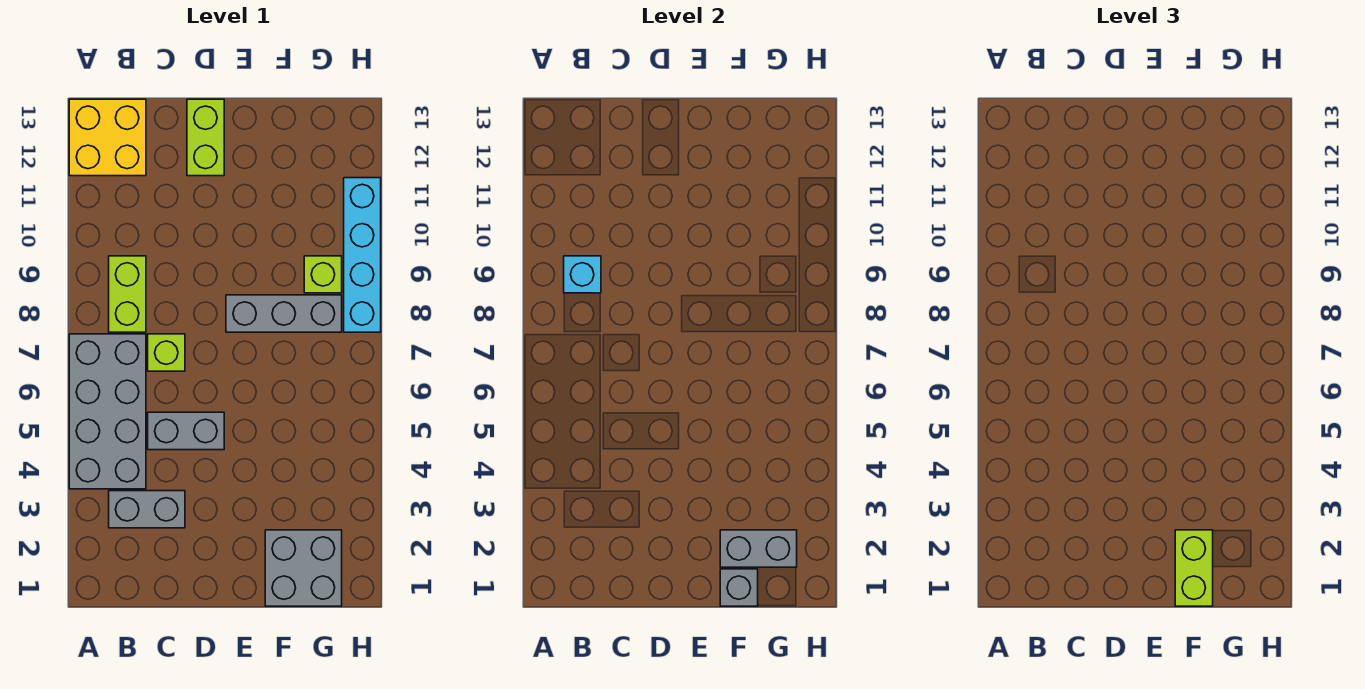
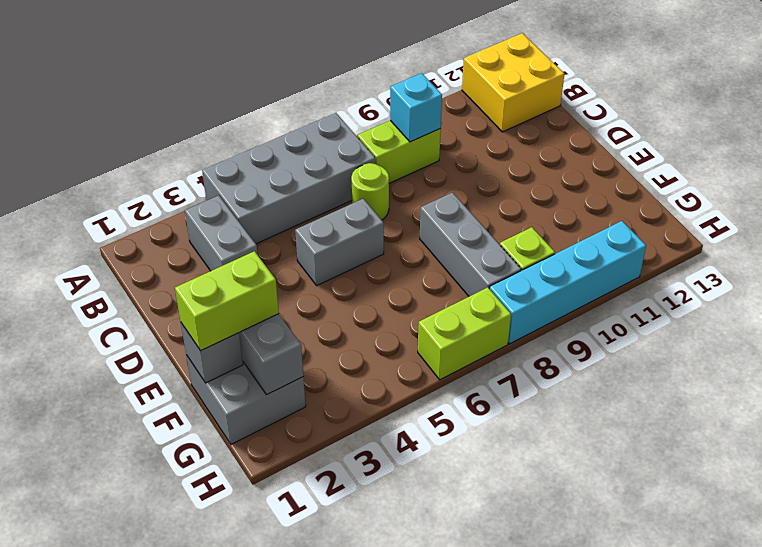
grey brick C5:D5 level 1 -> grey brick D5:D6 level 1
lime brick C7 level 1 -> lime round brick C7 level 1
lime brick D12:D13 level 1 -> lime brick H6:H7 level 1

